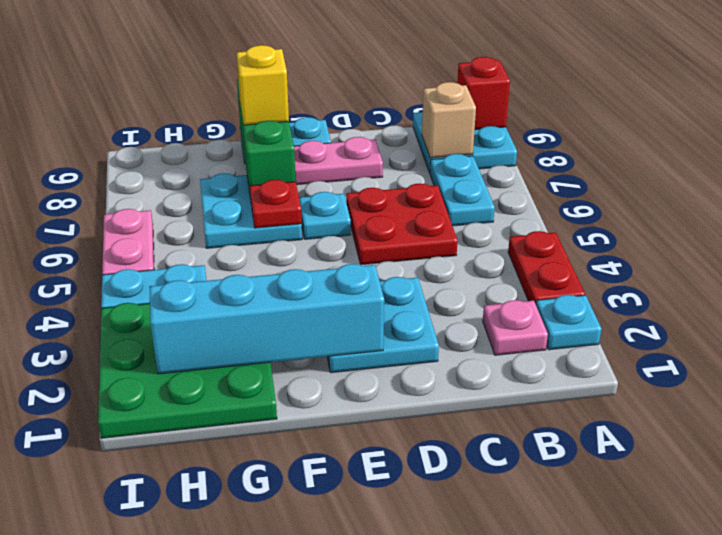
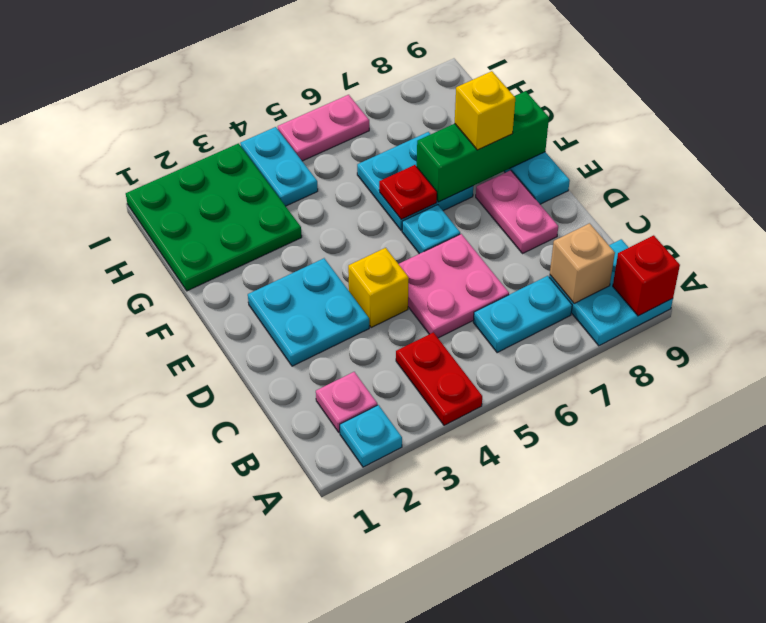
red plate A3:A4 level 1 -> red plate A4:B4 level 1
red plate C5:D6 level 1 -> pink plate C5:D6 level 1
none -> yellow brick D4 level 1
cyan brick E2:H2 level 2 -> none

